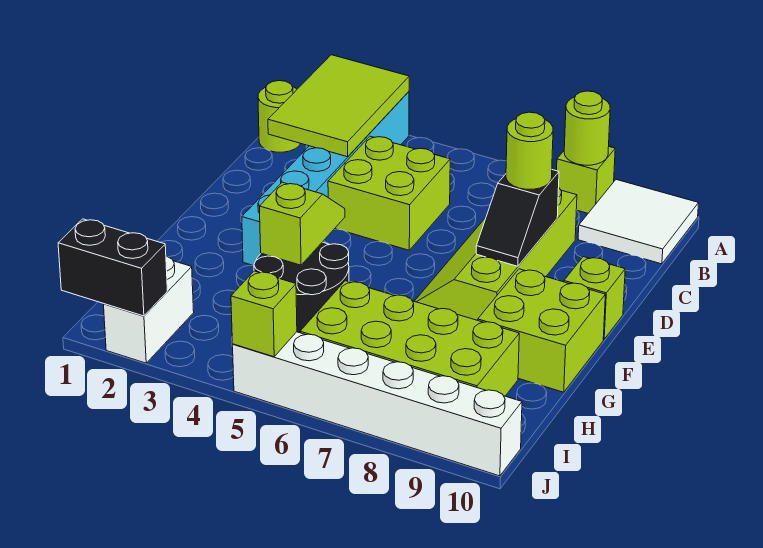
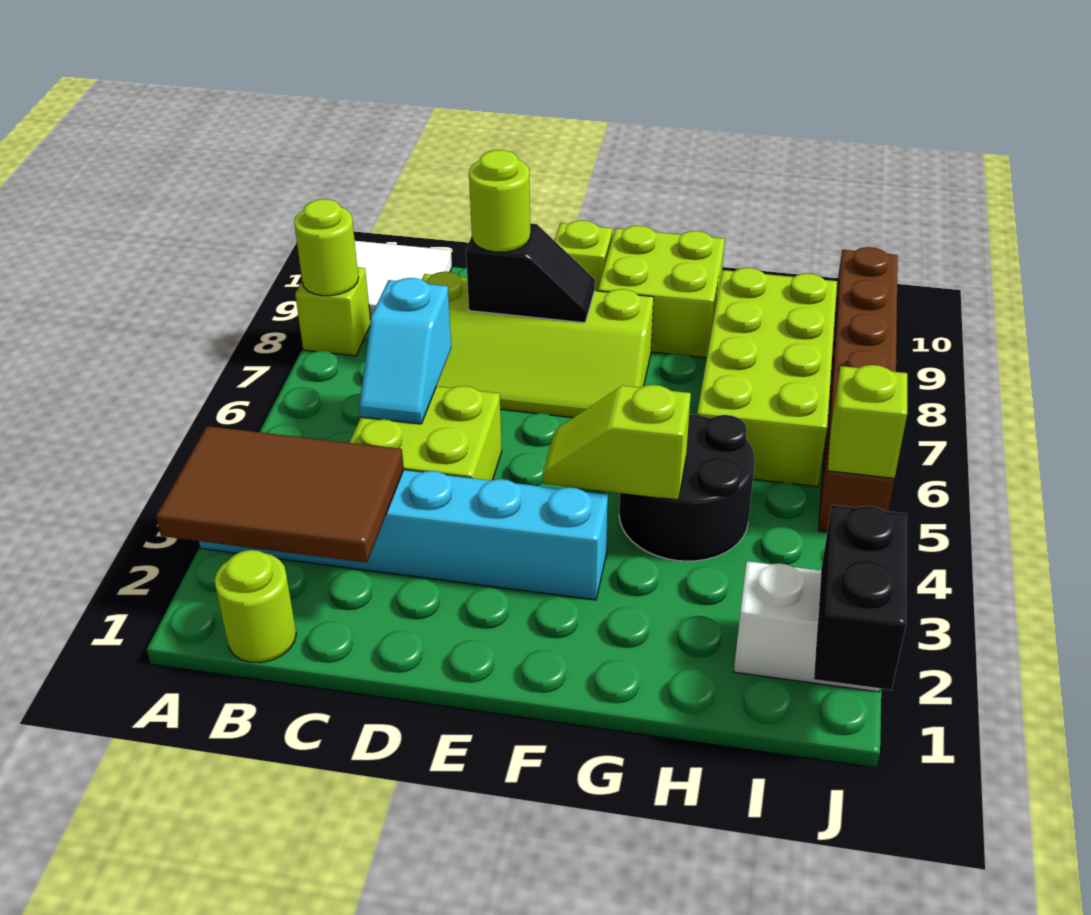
lime tile A2:C3 level 2 -> brown tile A2:C3 level 2
none -> cyan slope C5:C6 level 2 top 6
white brick J5:J10 level 1 -> brown brick J5:J10 level 1

